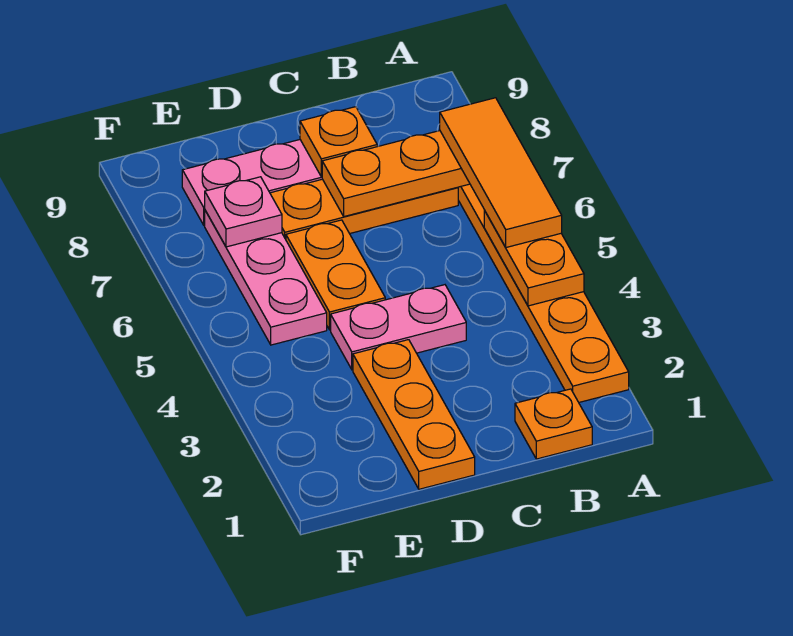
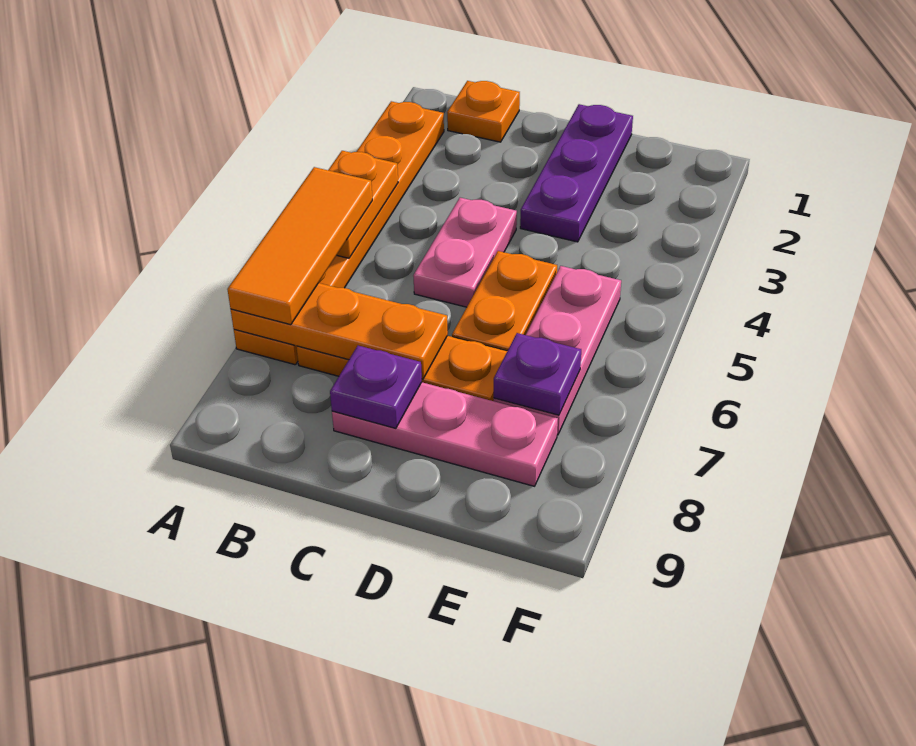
pink plate C4:D4 level 1 -> pink plate C4:C5 level 1
orange plate C8 level 2 -> purple plate C8 level 2
orange plate D1:D3 level 1 -> purple plate D1:D3 level 1
pink plate E7 level 2 -> purple plate E7 level 2

